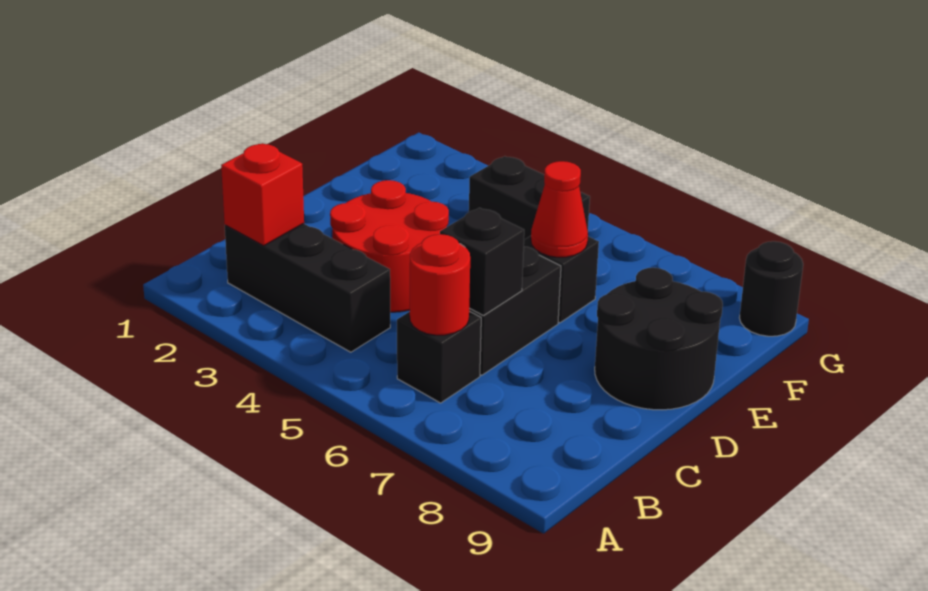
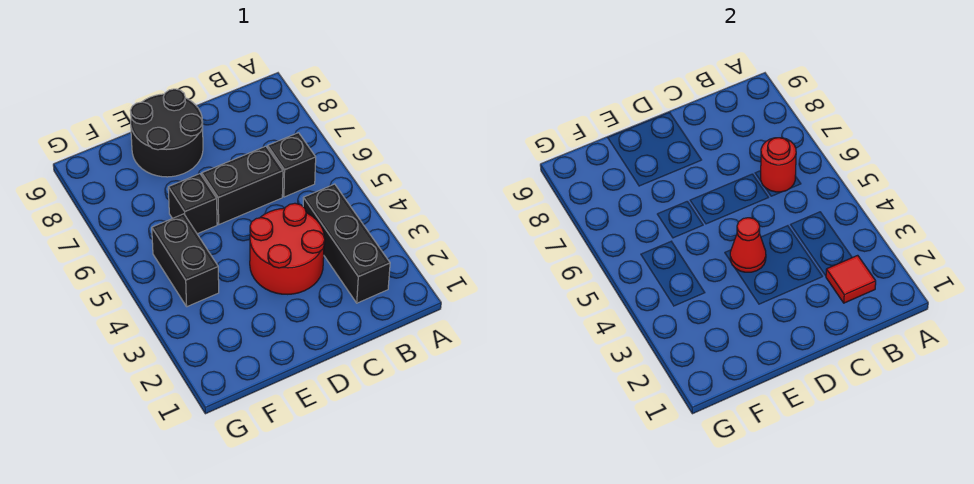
red brick B2 level 2 -> red tile B2 level 2
black brick C6 level 2 -> none
red cone E6 level 2 -> red cone D4 level 2
black round brick G9 level 1 -> none

